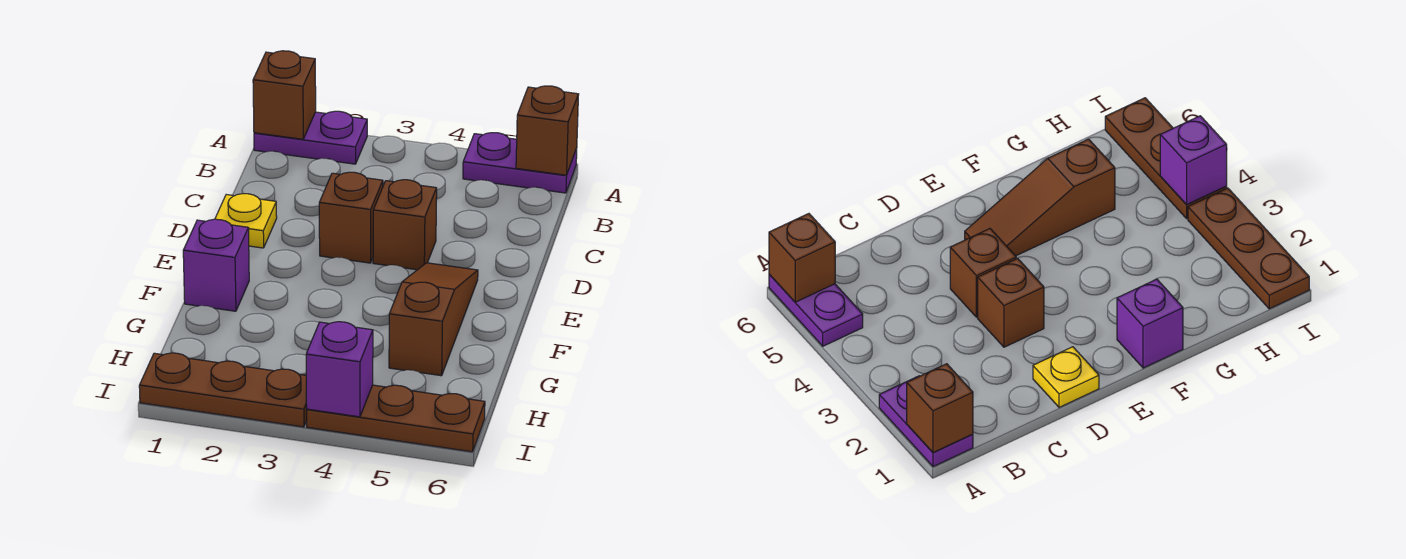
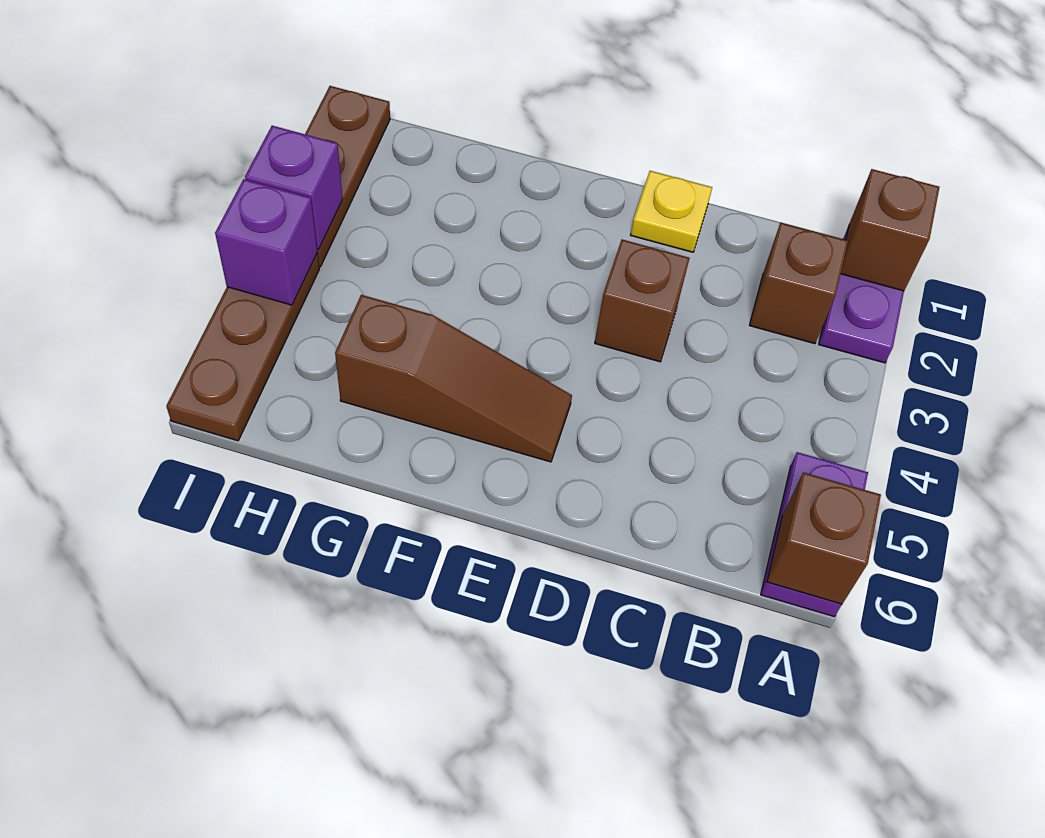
brown brick D4 level 1 -> brown brick B2 level 1
purple brick F1 level 1 -> purple brick I3 level 2

